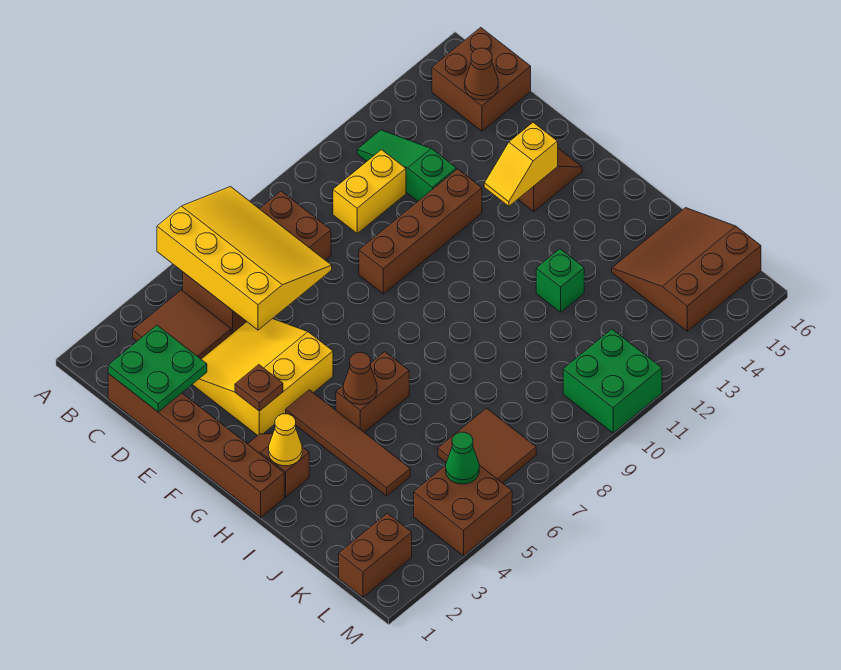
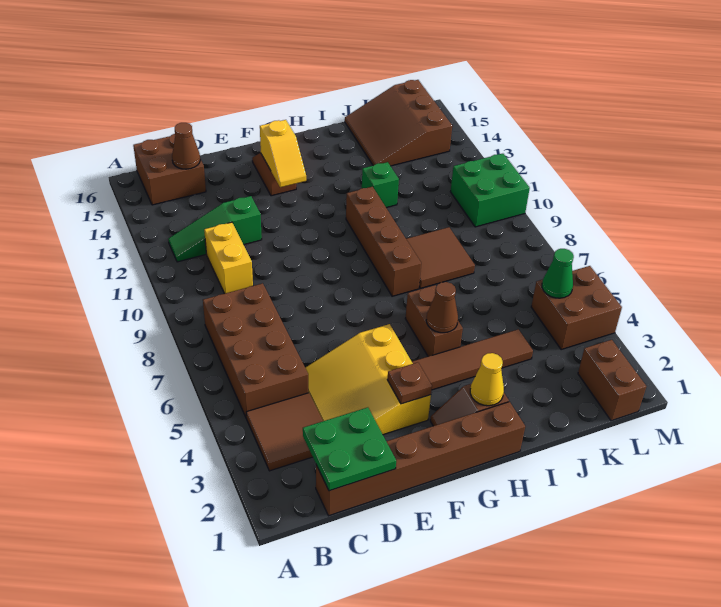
yellow slope A5:D7 level 2 top 5 -> none
brown brick E9:E12 level 1 -> brown brick H8:H11 level 1
brown tile K6:L7 level 1 -> brown tile I8:J9 level 1

